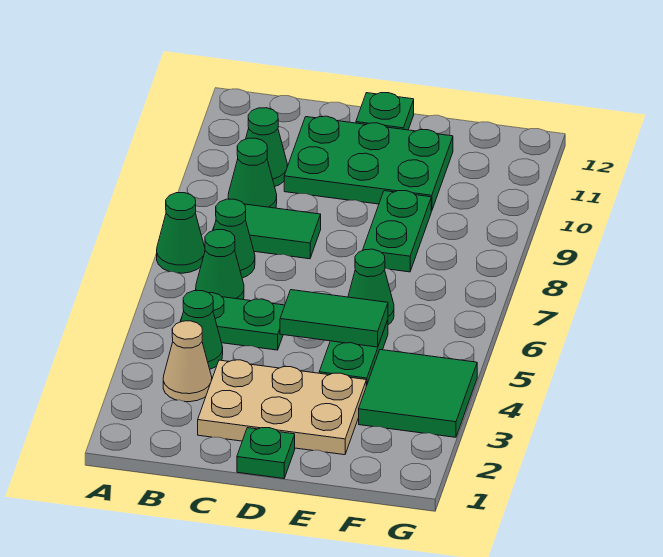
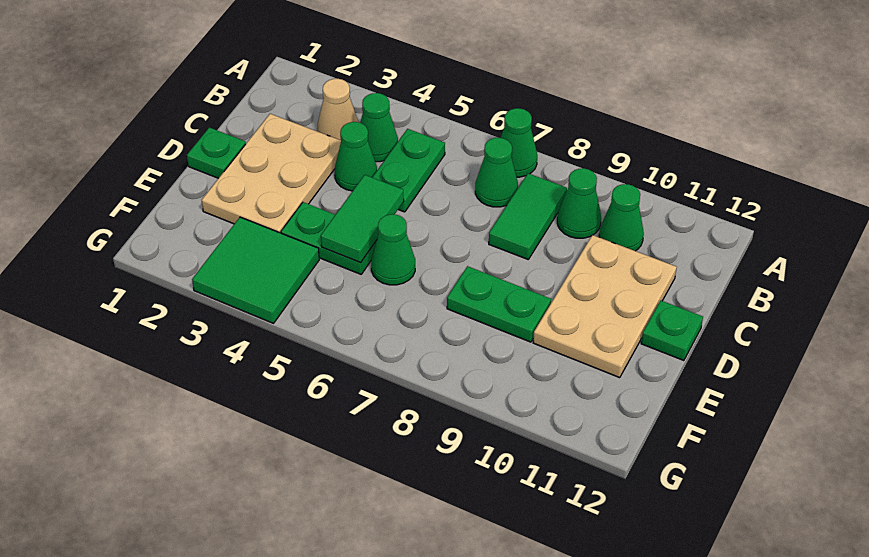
green cone B6 level 1 -> green cone C4 level 1
green plate C10:E11 level 1 -> tan plate C10:E11 level 1

